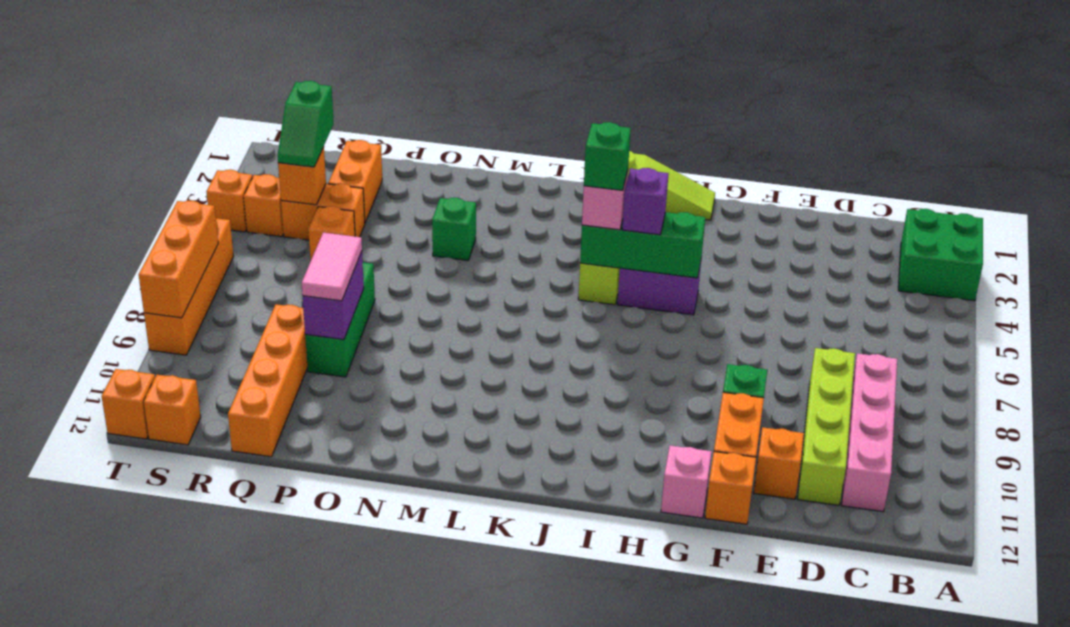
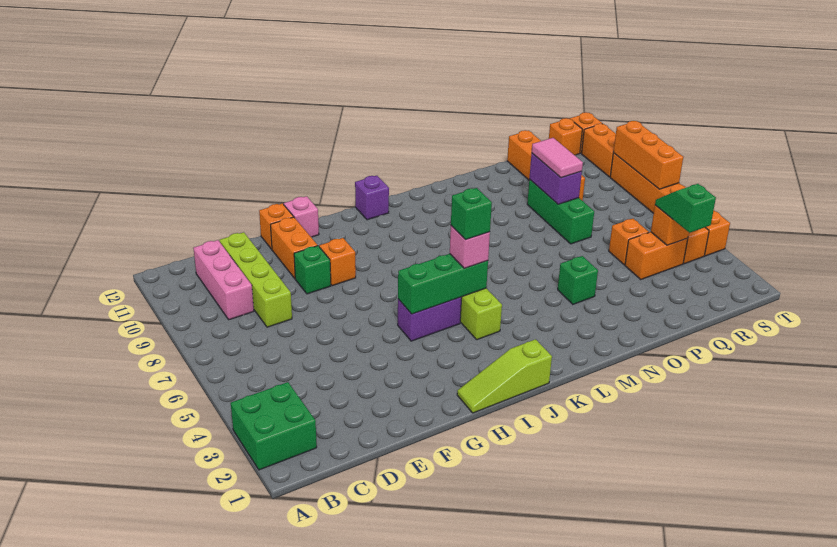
pink brick C8:C11 level 1 -> pink brick C9:C11 level 1
orange brick E11 level 1 -> orange brick G9 level 1
purple brick I5 level 3 -> purple brick J12 level 1
orange brick Q2:Q3 level 1 -> orange brick T10:T11 level 1

